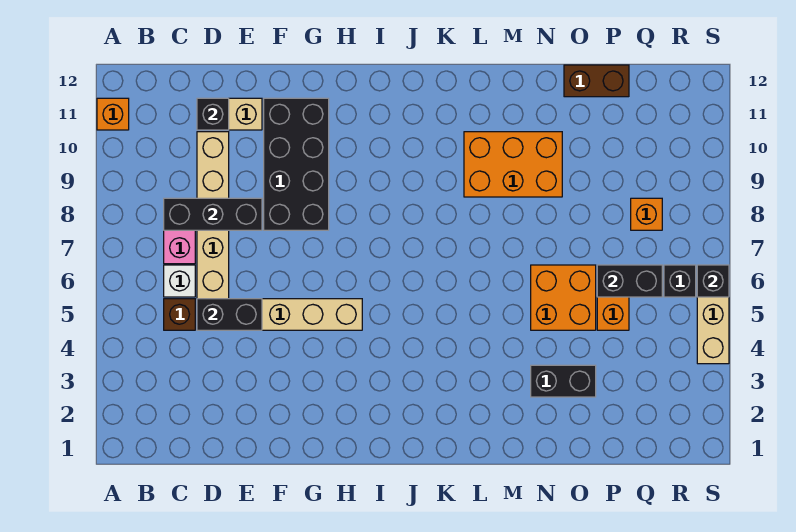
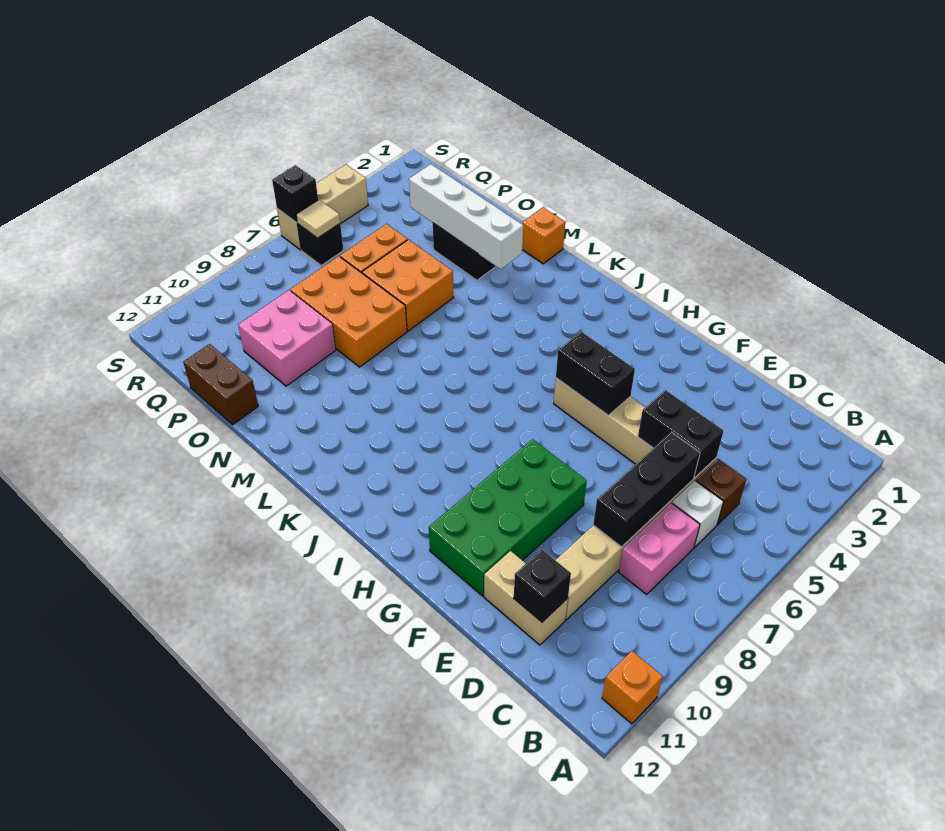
black brick C8:E8 level 2 -> black brick D6:D8 level 2
black brick F8:G11 level 1 -> green brick F8:G11 level 1
orange brick L9:N10 level 1 -> orange brick N7:P8 level 1
none -> white brick M3:P3 level 2
none -> pink brick O9:P10 level 1
black brick P6:Q6 level 2 -> black brick G5:H5 level 2
orange brick Q8 level 1 -> orange brick M1 level 1
none -> tan tile R6 level 2

